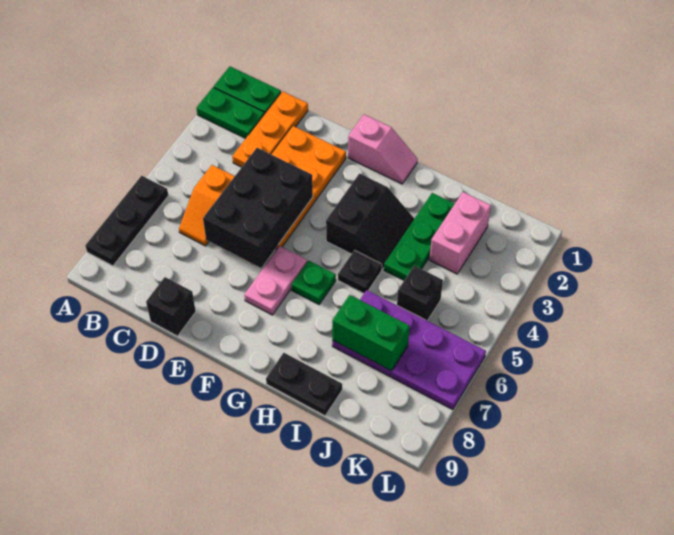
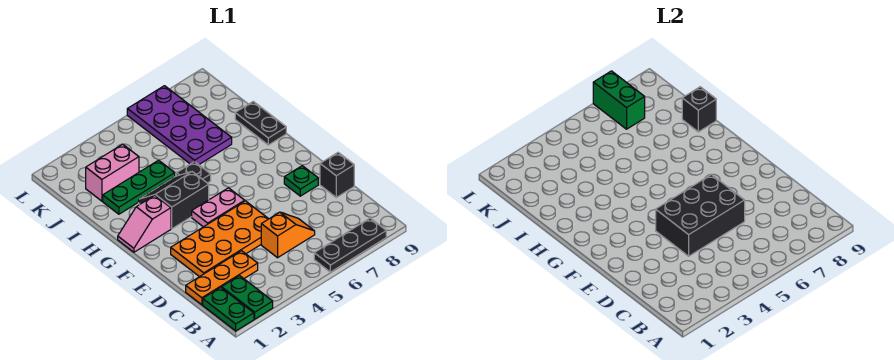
pink slope F1:G1 level 1 top F -> pink slope G1:G2 level 1 top 2
pink plate F6:F7 level 1 -> pink plate F4:F5 level 1
green plate G6 level 1 -> green plate E8 level 1
green brick I7:J7 level 2 -> green brick K7:L7 level 2
black brick J5 level 1 -> black brick I9 level 2

